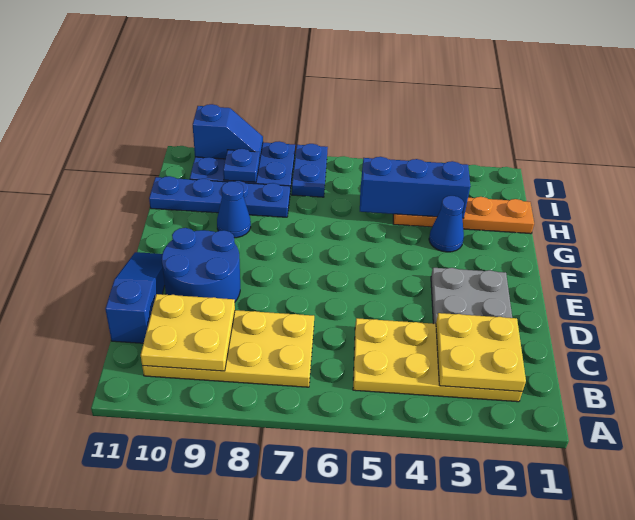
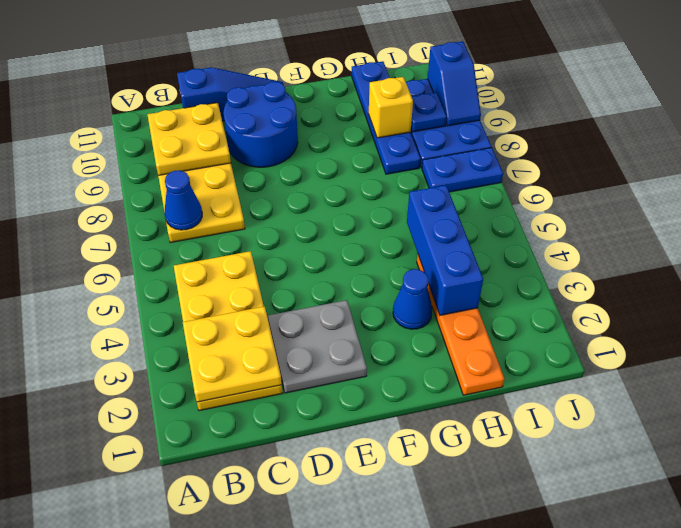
blue cone G9 level 1 -> blue cone B7 level 2
none -> yellow brick H9 level 2

